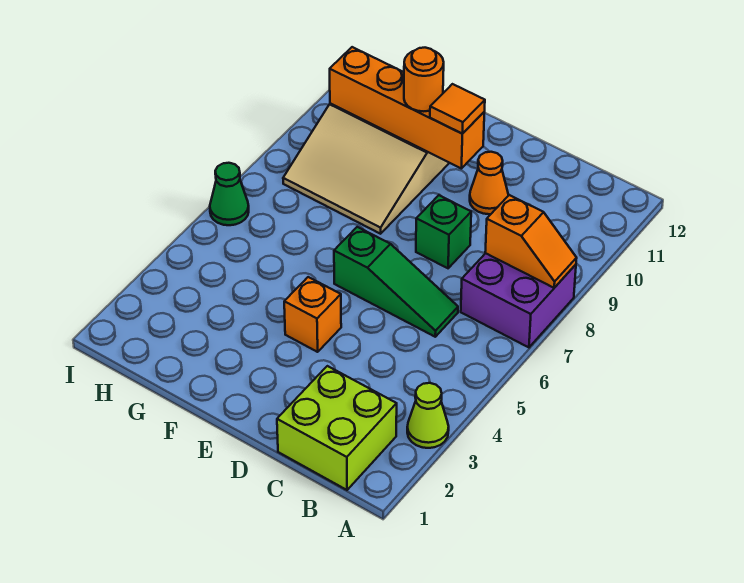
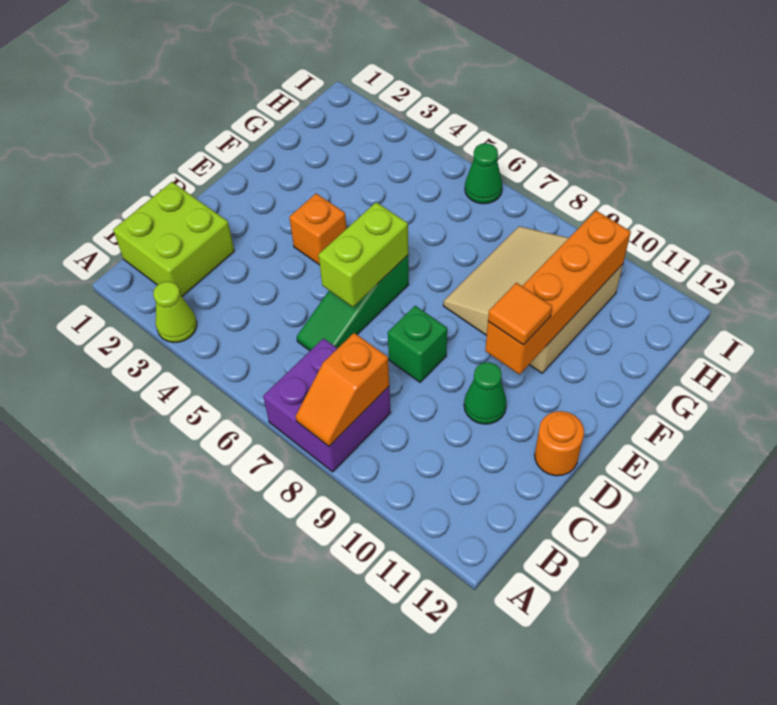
none -> lime brick D6:E6 level 2
orange cone D10 level 1 -> green cone D10 level 1
orange round brick F10 level 3 -> orange round brick D12 level 1

